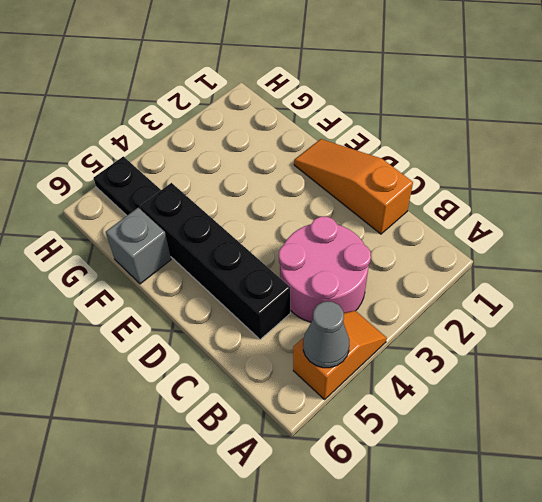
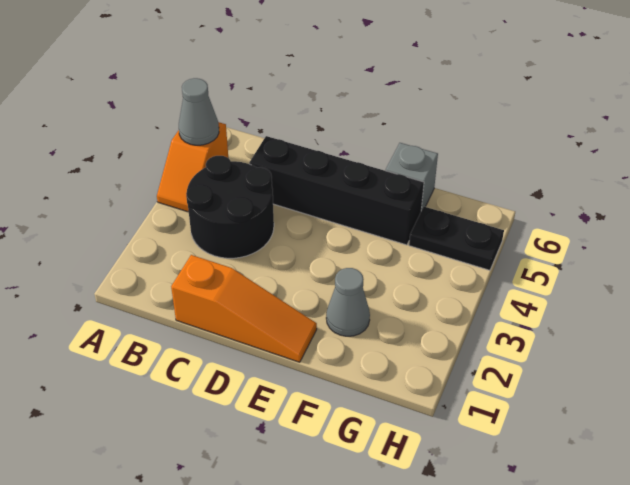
pink round brick B3:C4 level 1 -> black round brick B3:C4 level 1
none -> grey cone F2 level 1

